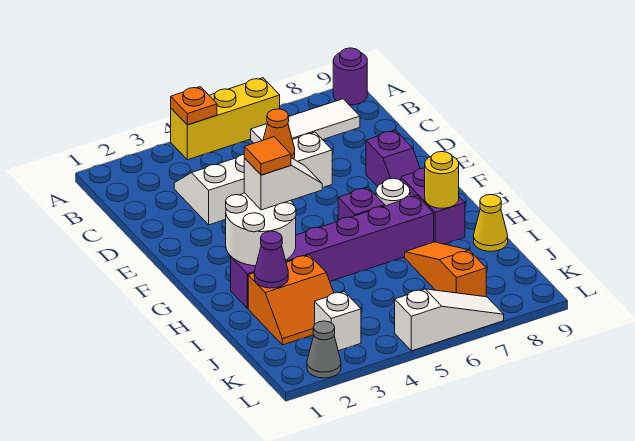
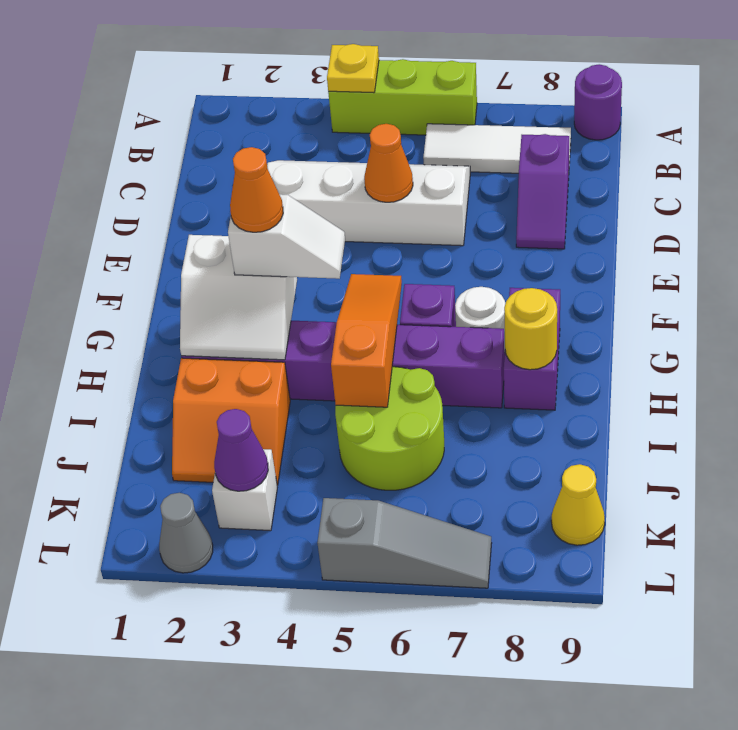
yellow brick A4:A6 level 1 -> lime brick A4:A6 level 1
orange plate A4 level 2 -> yellow plate A4 level 2
purple slope E8:F8 level 1 top E -> purple slope C8:D8 level 1 top C
white round brick G2:H3 level 2 -> white slope G2:H3 level 2 top G
orange tile G3 level 4 -> orange cone G3 level 4
purple cone I2 level 2 -> purple cone K3 level 2
none -> lime round brick I5:J6 level 1
orange slope I7:K7 level 1 top K -> orange slope G5:I5 level 2 top I
yellow cone I9 level 1 -> yellow cone K9 level 1
white slope L5:L7 level 1 top 5 -> grey slope L5:L7 level 1 top 5

